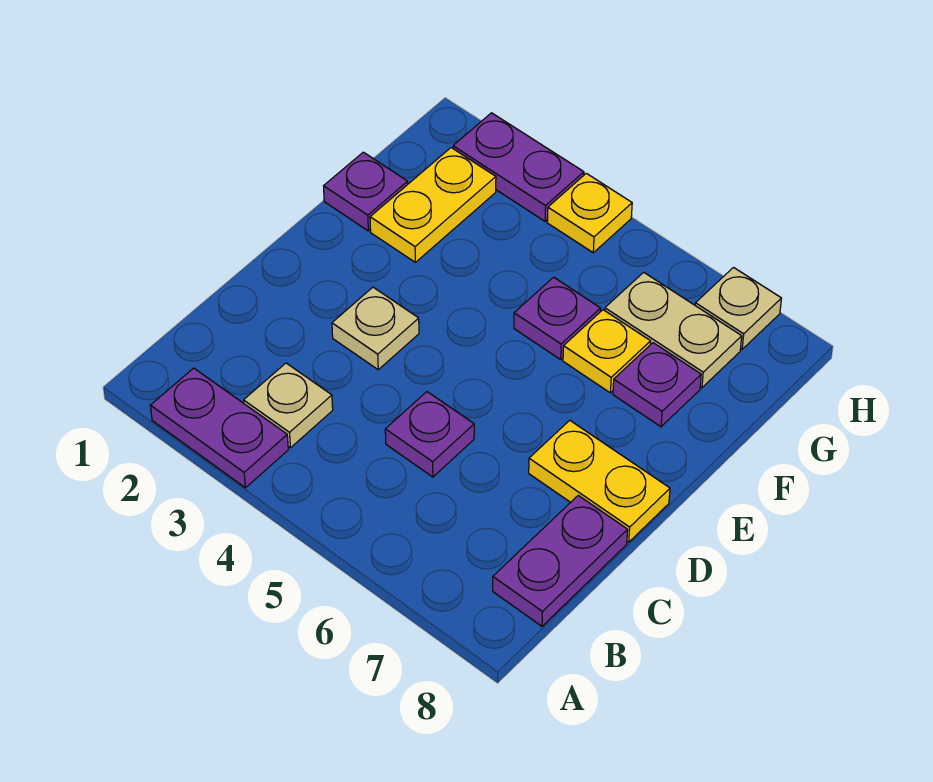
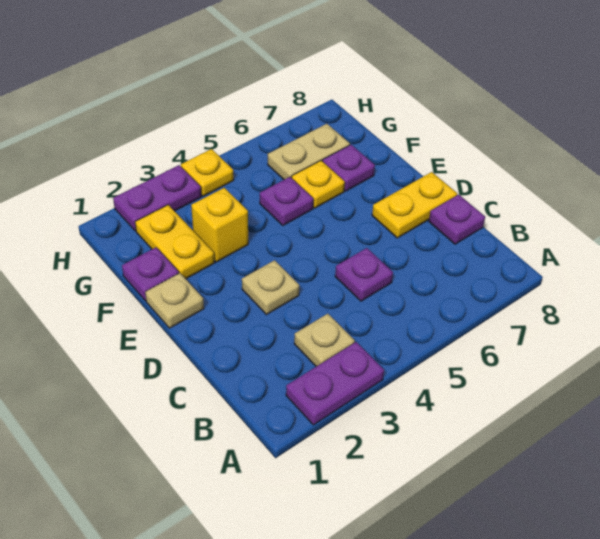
purple plate B8:C8 level 1 -> purple plate C8 level 1
none -> yellow brick F3 level 1
tan plate H7 level 1 -> tan plate E1 level 1

